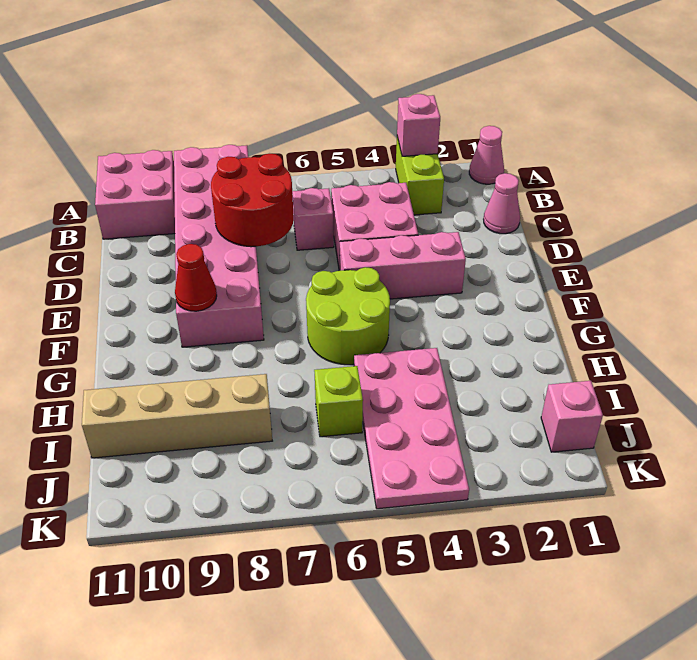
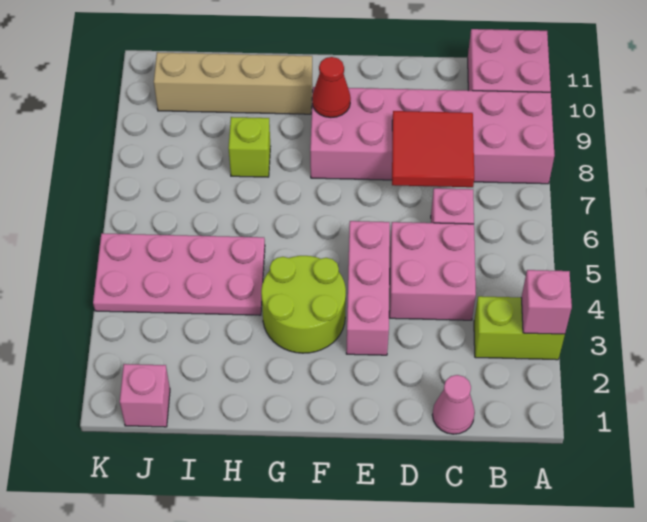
pink cone A1 level 1 -> none
red round brick C7:D8 level 2 -> red tile C7:D8 level 2
lime round brick F5:G6 level 1 -> lime round brick F3:G4 level 1
lime brick I6 level 1 -> lime brick H8 level 1
tan brick I8:I11 level 1 -> tan brick G10:J10 level 1

